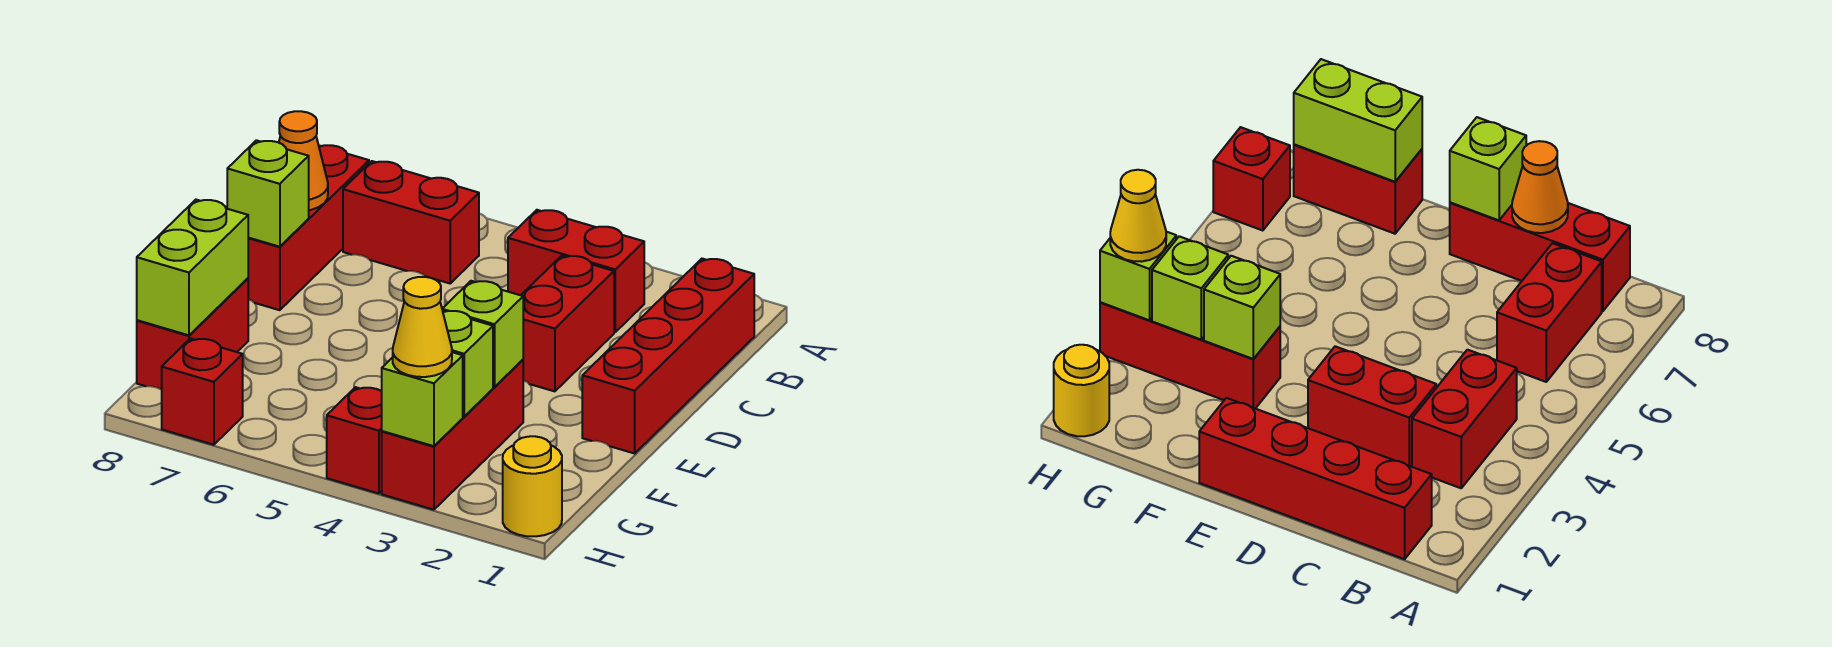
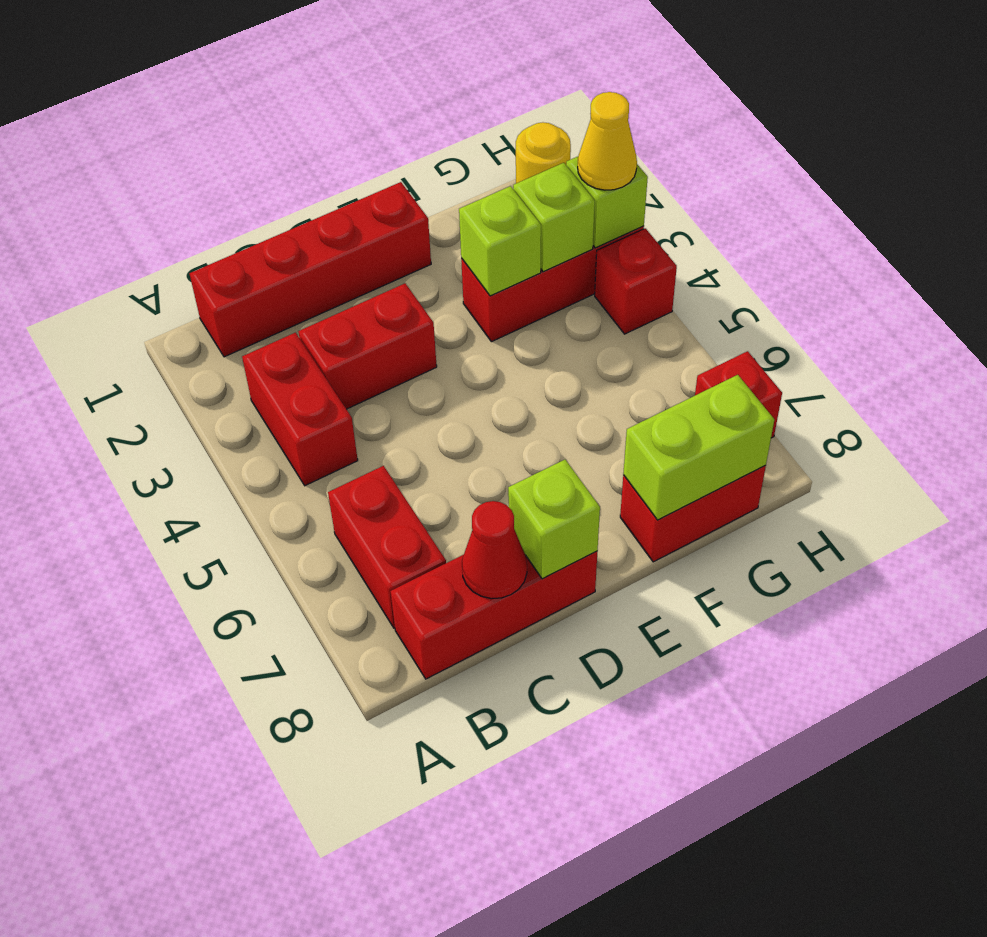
orange cone C8 level 2 -> red cone C8 level 2

